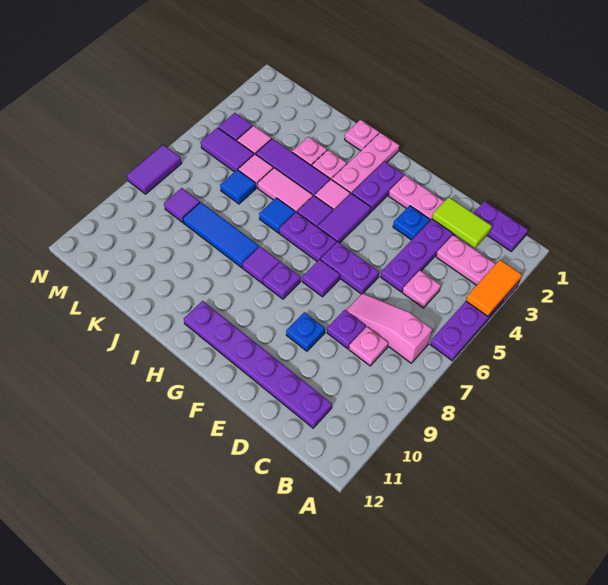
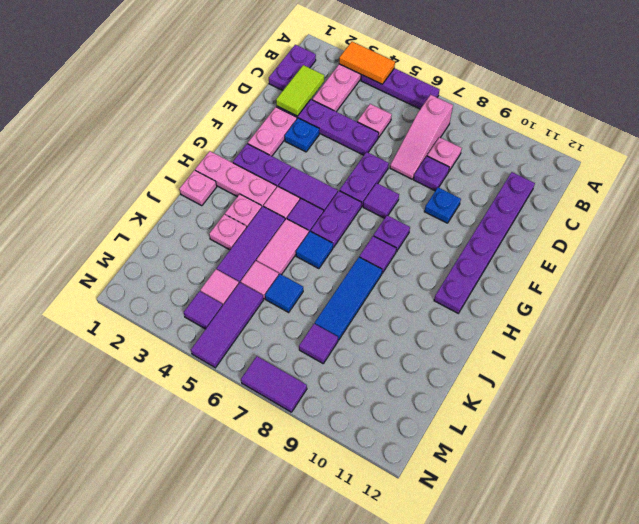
purple tile L5:M5 level 1 -> purple tile L5:N5 level 1

